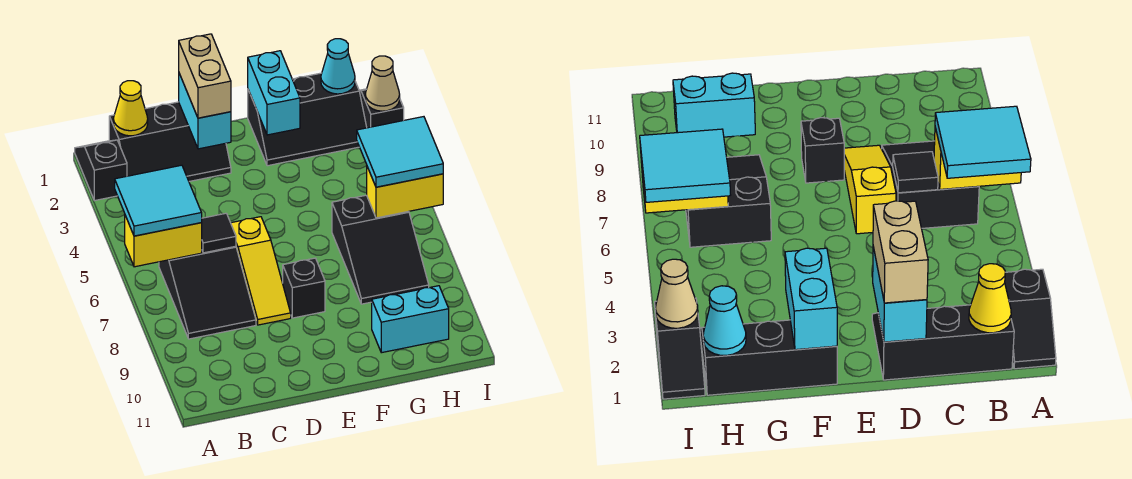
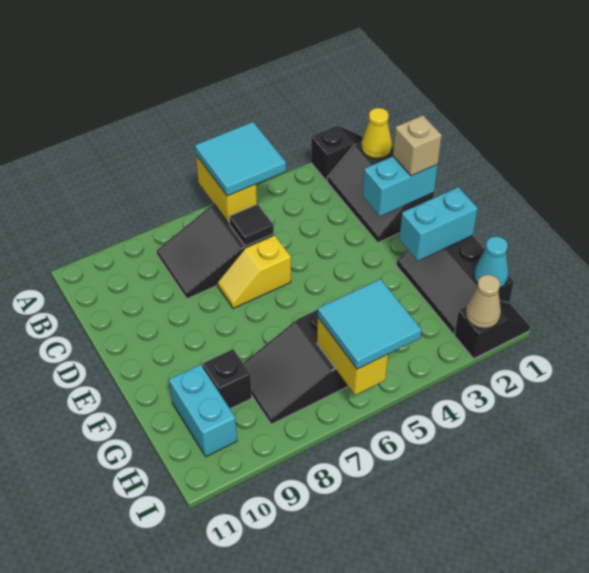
tan brick D1:D2 level 3 -> tan brick D1 level 3
yellow slope D6:D8 level 1 top 6 -> yellow slope D6:D7 level 1 top 6
black brick E8 level 1 -> black brick G9 level 1

